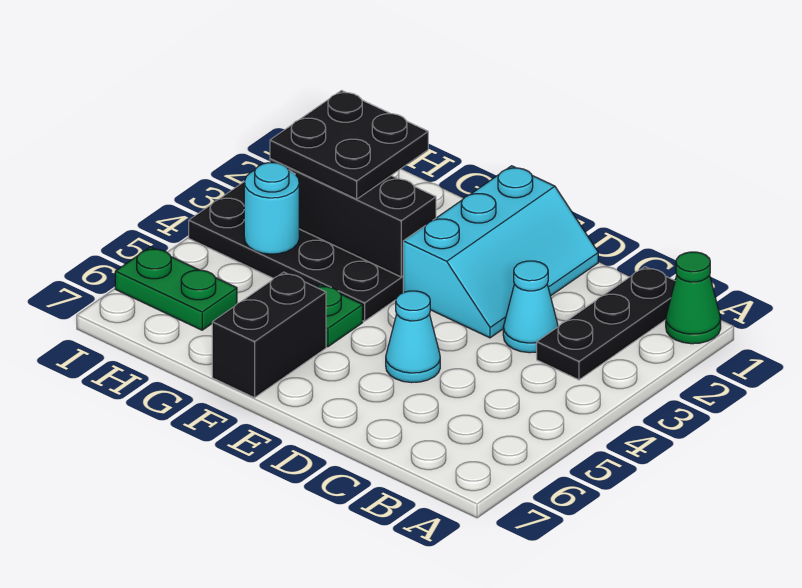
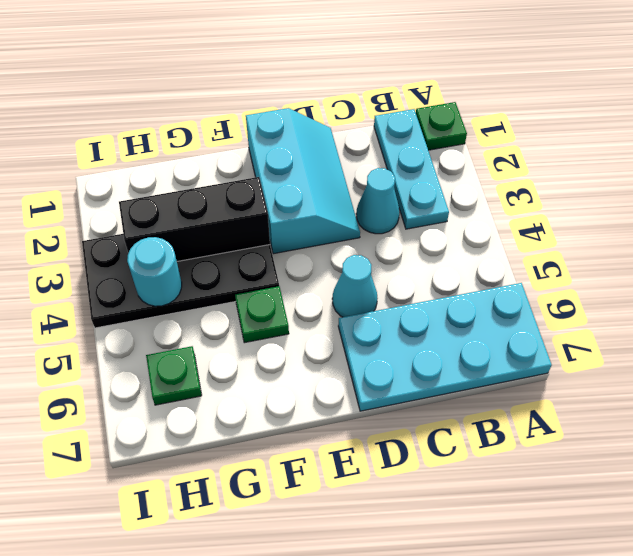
green cone A1 level 1 -> green plate A1 level 1
none -> cyan plate A6:D7 level 1
black plate B1:B3 level 1 -> cyan plate B1:B3 level 1
black brick F6:F7 level 1 -> none
black plate G2:H3 level 3 -> none
green plate H6:I6 level 1 -> green plate H6 level 1

